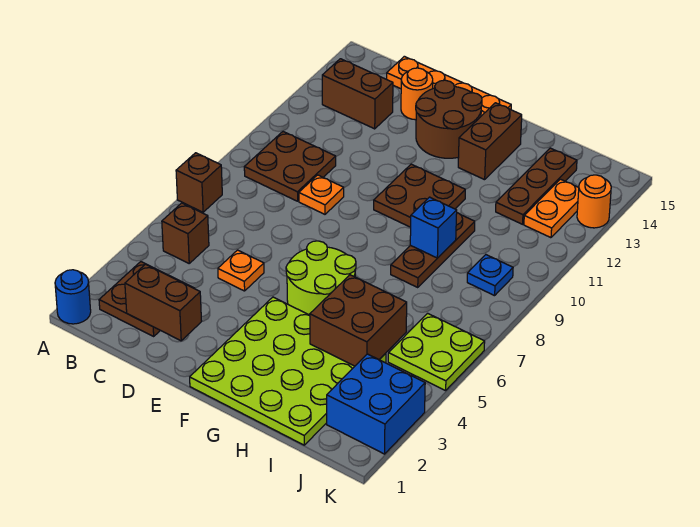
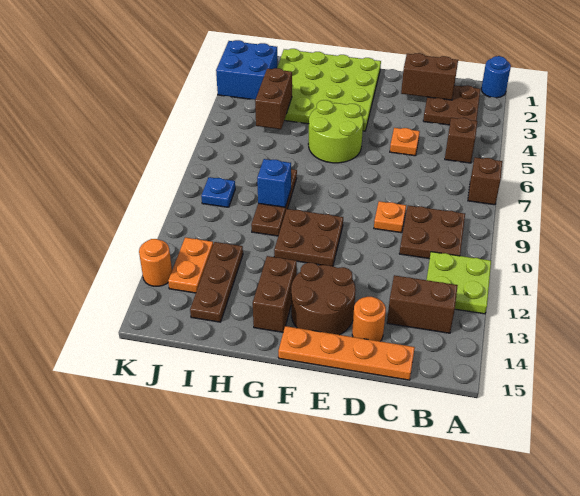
brown brick H4:I5 level 2 -> brown brick I4:I5 level 2
lime plate J5:K6 level 1 -> lime plate A11:B12 level 1

